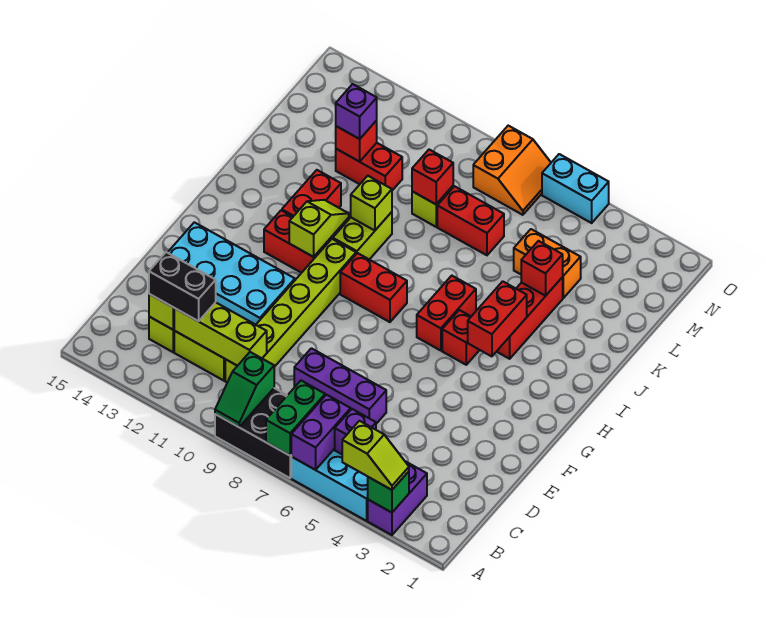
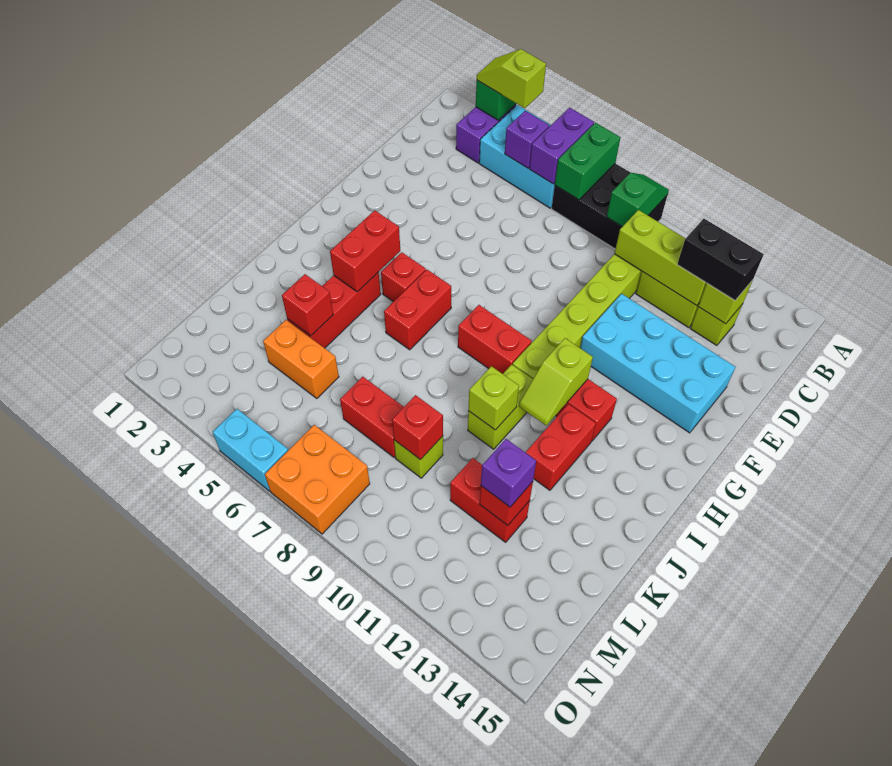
purple brick D6:D8 level 1 -> none
orange slope N7:O8 level 1 top 8 -> orange brick N7:O8 level 1

